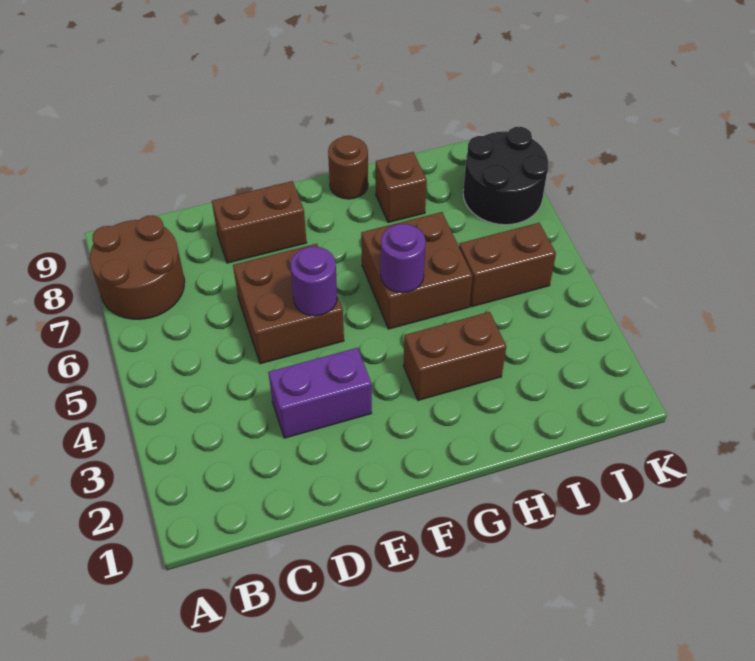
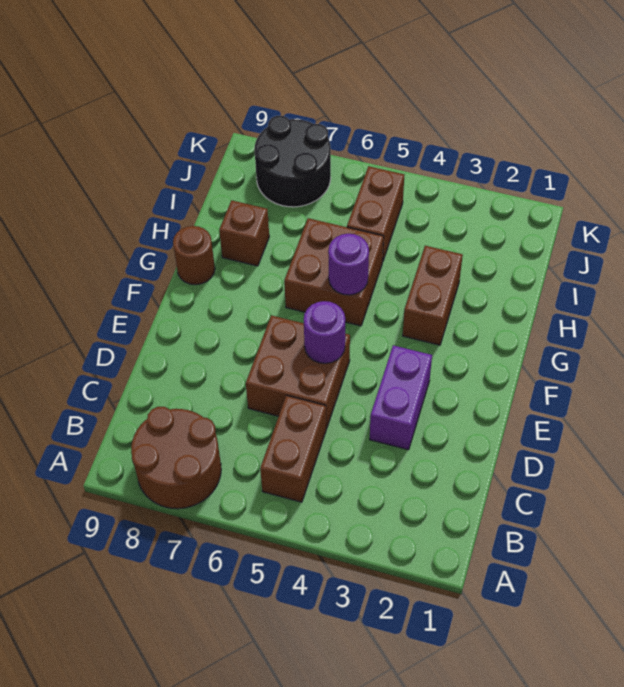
brown brick D8:E8 level 1 -> brown brick B5:C5 level 1

